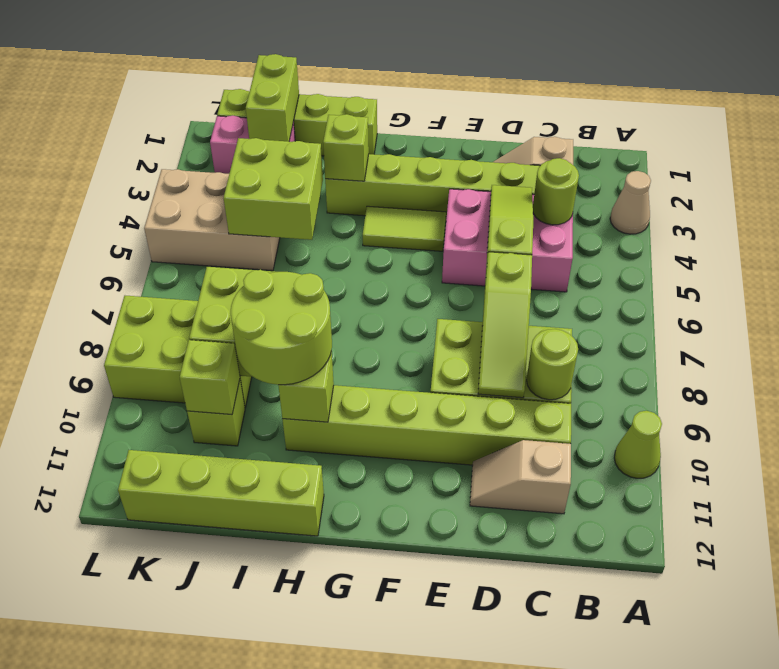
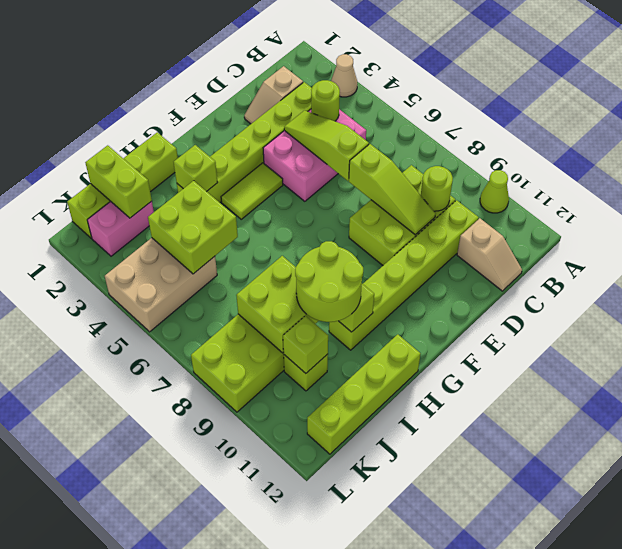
tan slope C11:D11 level 1 top C -> tan slope C11:C12 level 1 top 11

